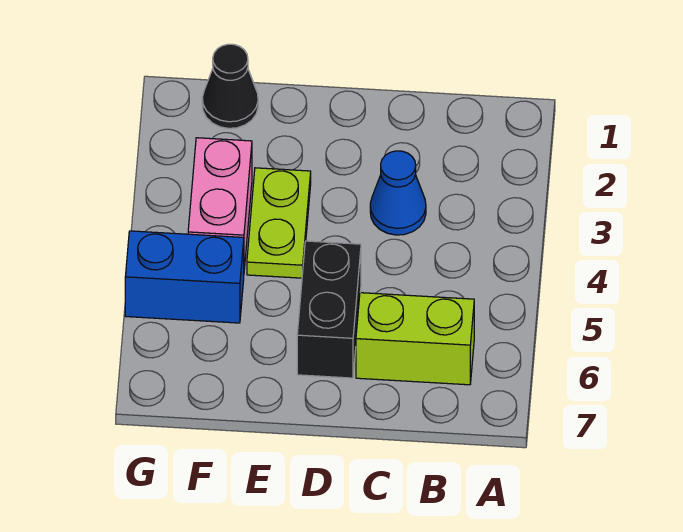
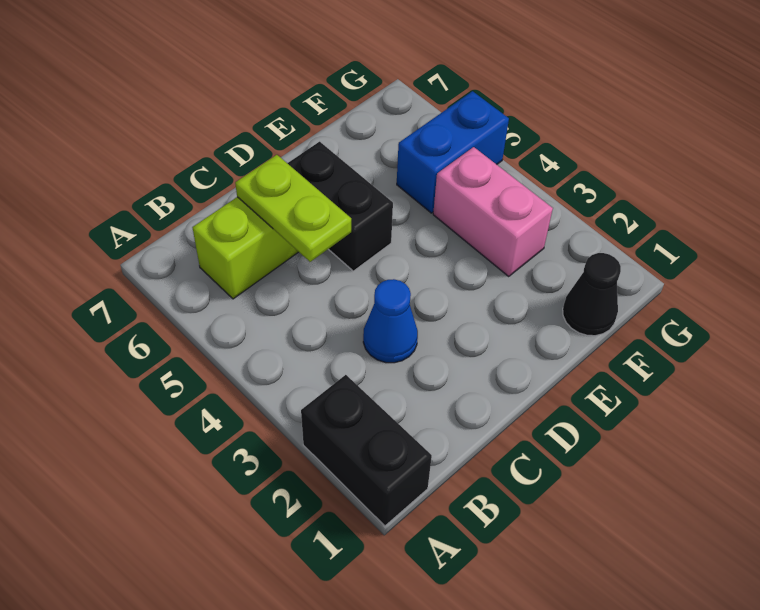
none -> black brick A1:A2 level 1
lime plate E3:E4 level 1 -> lime plate C5:C6 level 2

